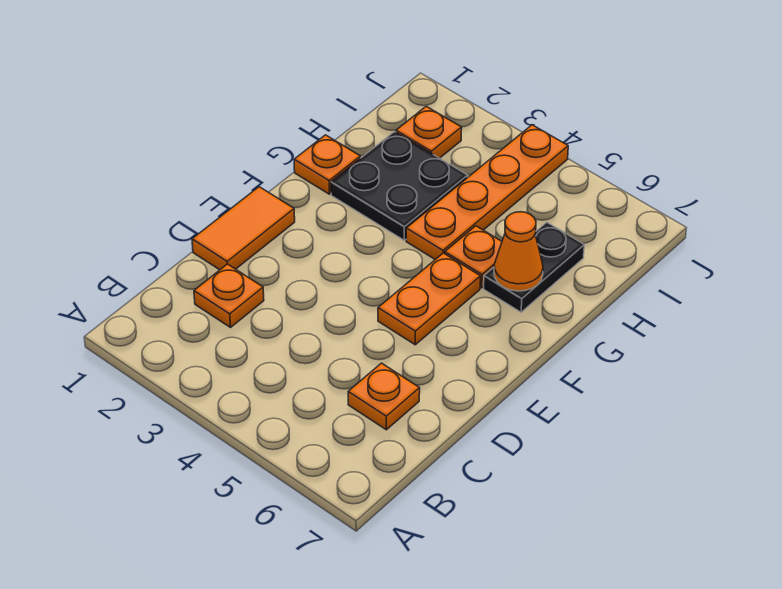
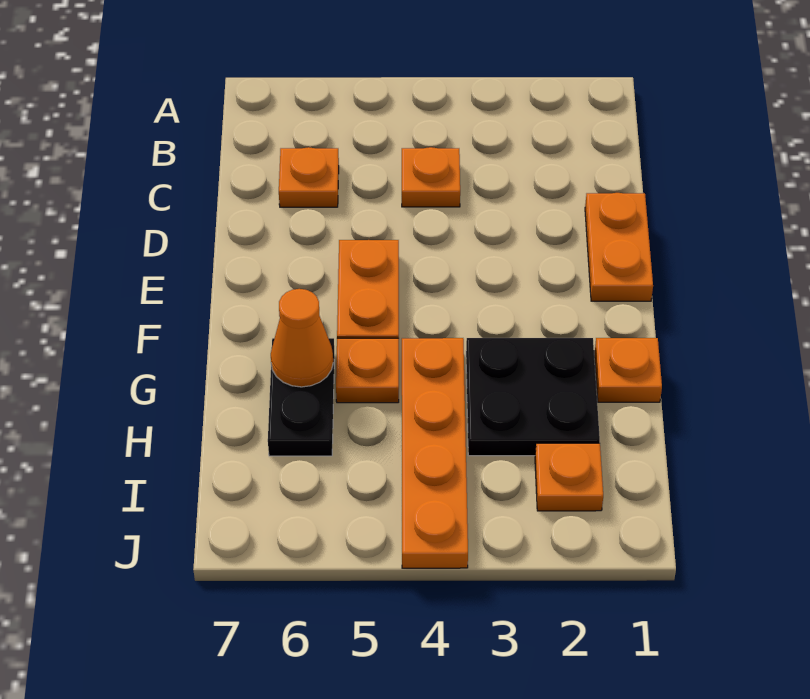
orange plate C2 level 1 -> orange plate C4 level 1
orange tile D1:E1 level 1 -> orange plate D1:E1 level 1

